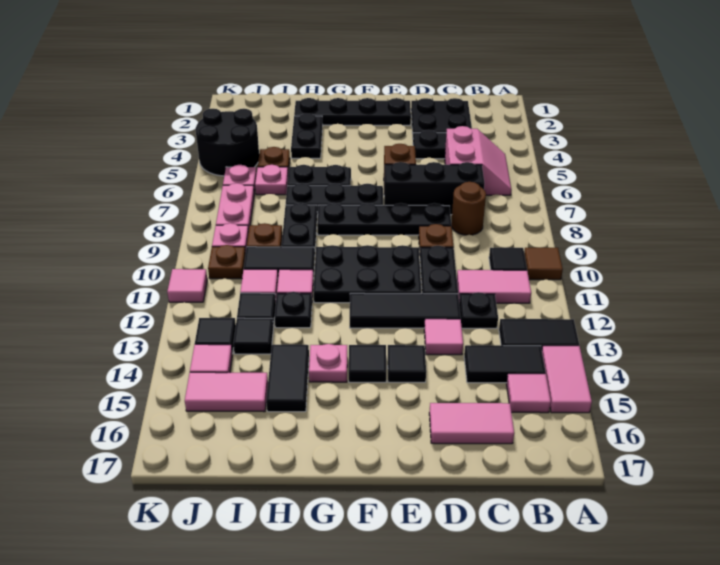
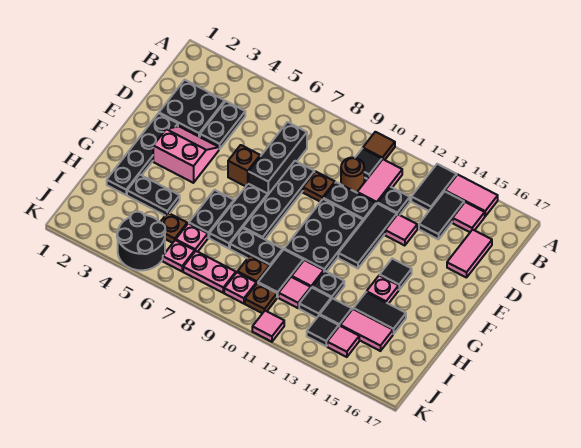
pink slope B5:C6 level 1 top C -> pink slope E3:F4 level 1 top F
brown round brick C8 level 1 -> brown round brick C10 level 1
black tile E14 level 1 -> none
pink tile I15:J15 level 1 -> pink tile I14:I15 level 1

